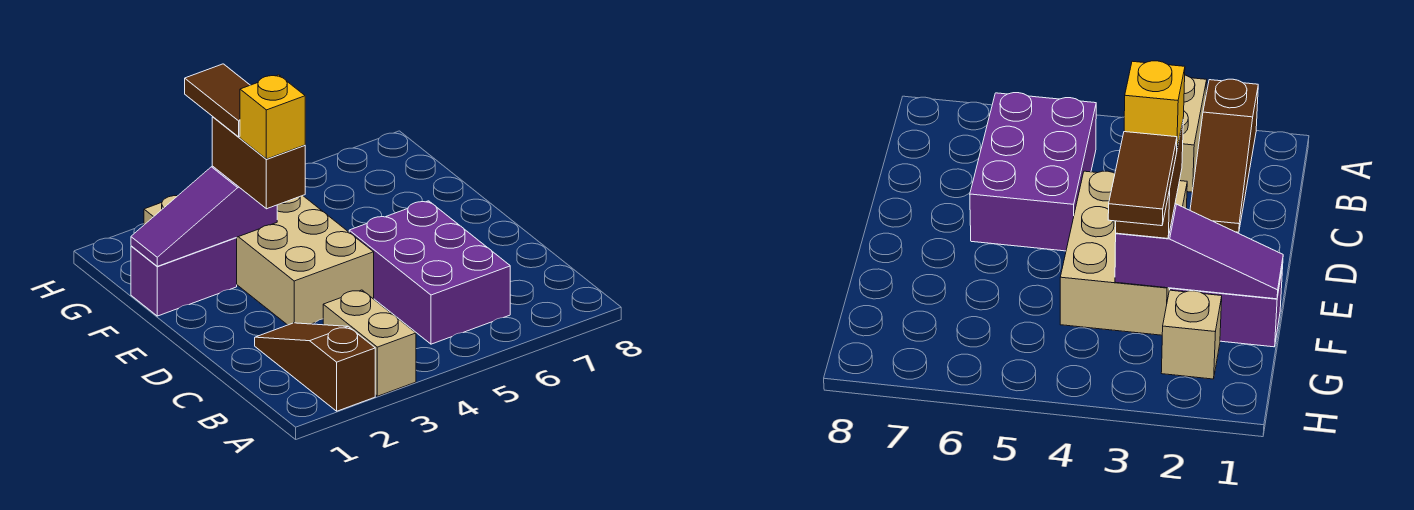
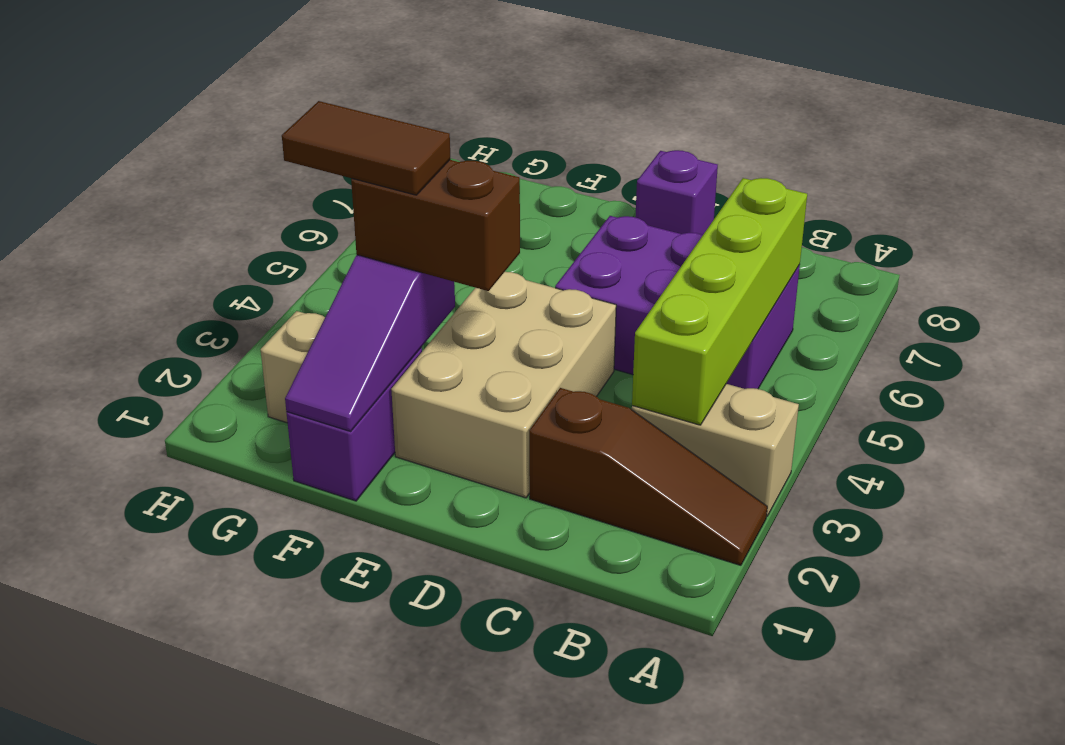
brown slope A2:C2 level 1 top A -> brown slope A2:C2 level 1 top C
none -> lime brick B3:B6 level 2
tan brick D3:F4 level 1 -> tan brick D2:E4 level 1
none -> purple brick D8 level 1
yellow brick E3 level 4 -> none

